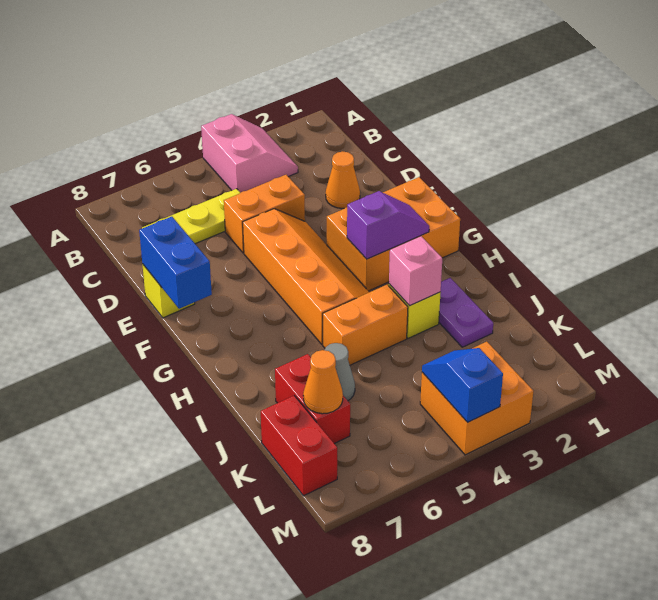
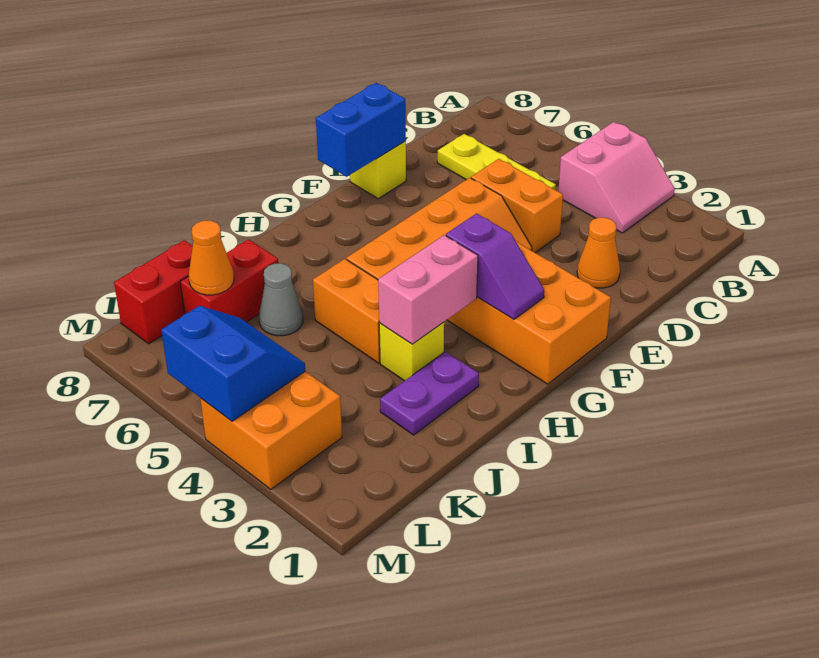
pink brick I3 level 2 -> pink brick H3:I3 level 2
blue slope L4:M4 level 2 top M -> blue slope L4:M5 level 2 top M

